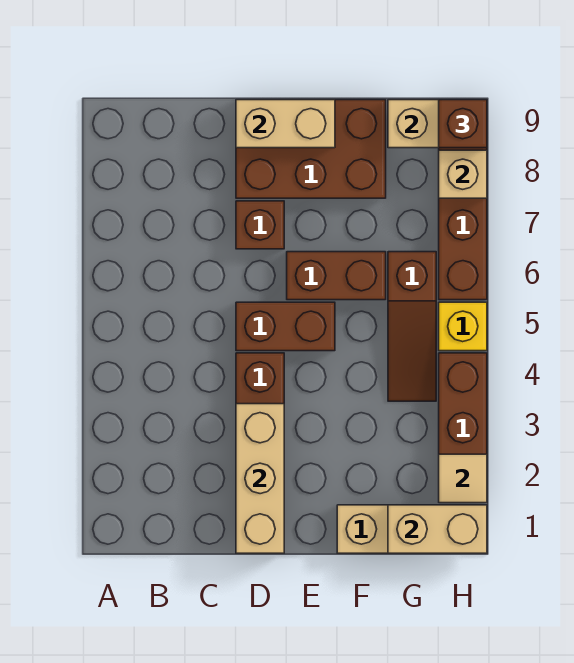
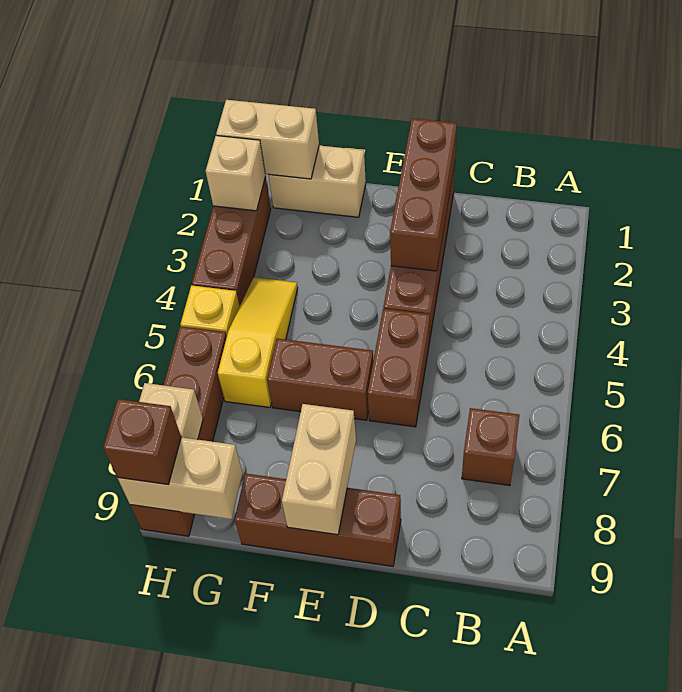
tan brick D1:D3 level 2 -> brown brick D1:D3 level 2
brown brick D5:E5 level 1 -> brown brick D5:D6 level 1
brown brick D7 level 1 -> brown brick B7 level 1
brown brick D8:F9 level 1 -> brown brick D9:F9 level 1
tan brick D9:E9 level 2 -> tan brick E8:E9 level 2
brown slope G4:G6 level 1 top 6 -> yellow slope G4:G6 level 1 top 6
tan tile H2 level 2 -> tan brick H2 level 2

